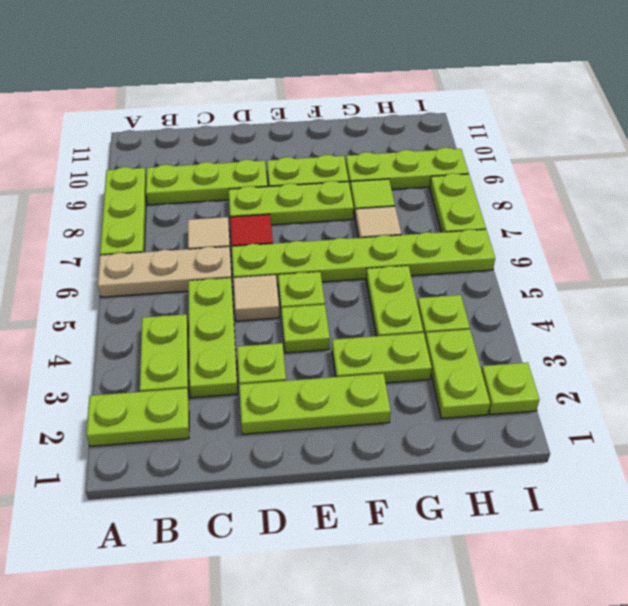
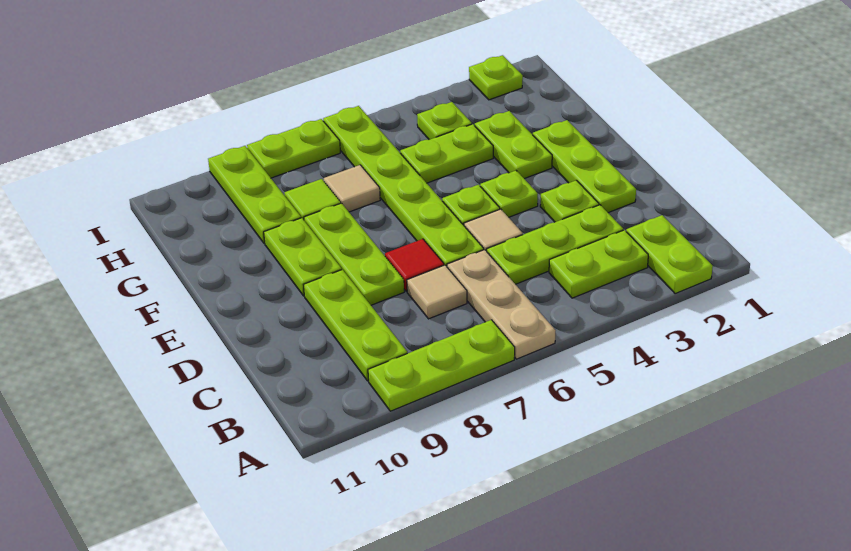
lime plate H2:H3 level 1 -> none

